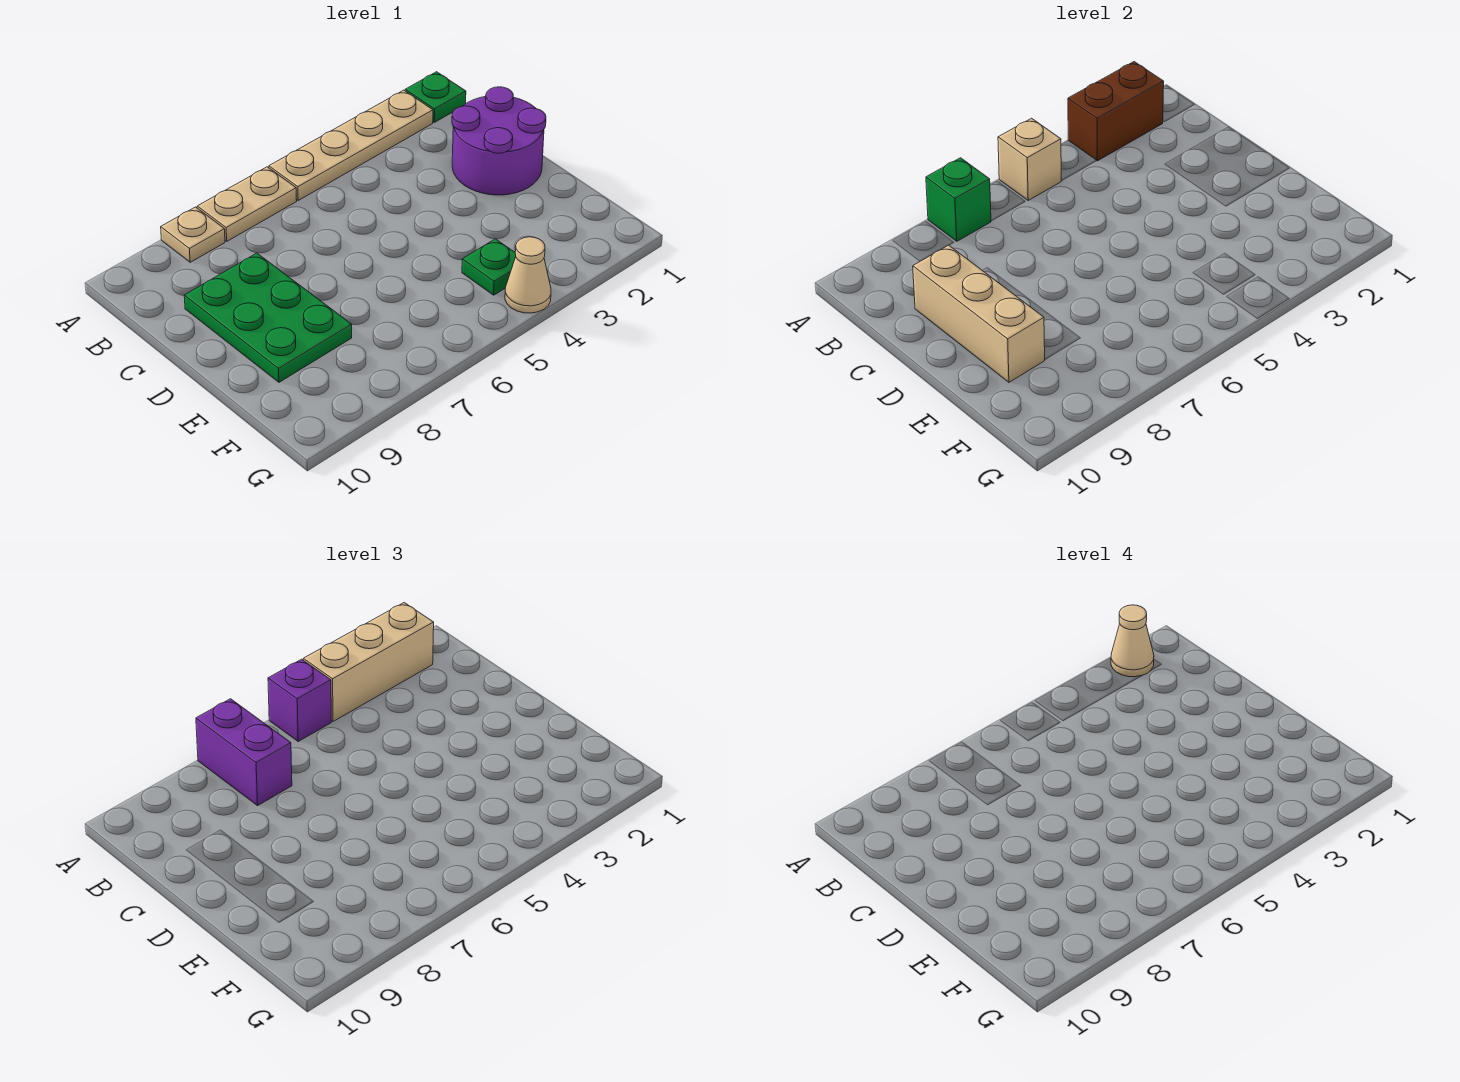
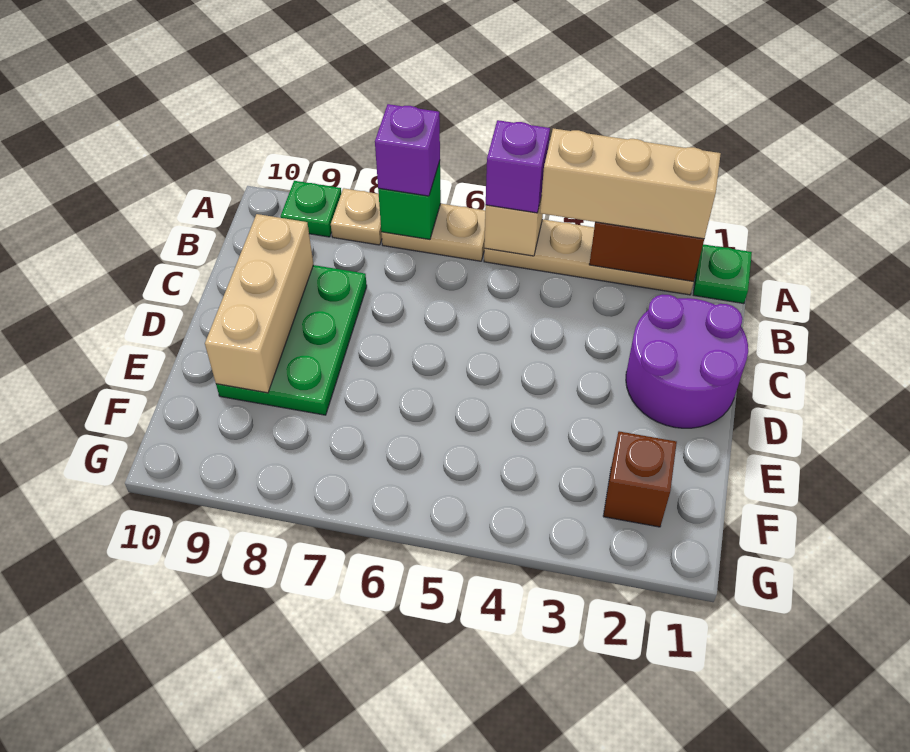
tan cone A2 level 4 -> none
purple brick A7:B7 level 3 -> purple brick A7 level 3
none -> brown brick F2 level 1
green plate F4 level 1 -> green plate A9 level 1
tan cone G4 level 1 -> none

